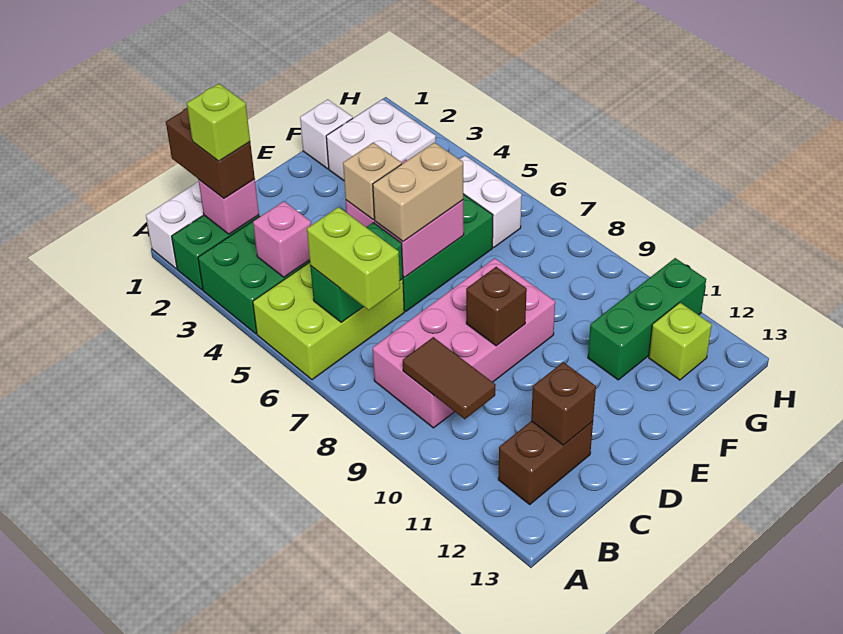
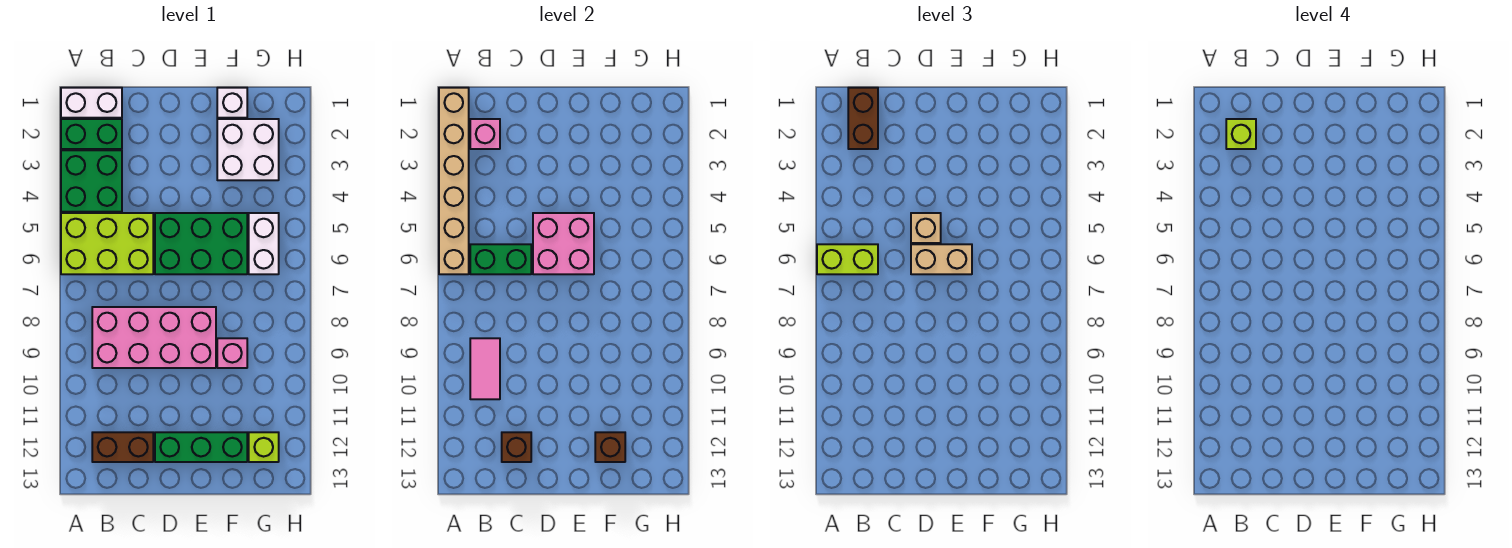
none -> tan brick A1:A6 level 2
pink brick B4 level 2 -> pink brick F9 level 1
lime brick B6:B7 level 3 -> lime brick A6:B6 level 3
brown tile B9:B10 level 2 -> pink tile B9:B10 level 2
brown brick D9 level 2 -> brown brick F12 level 2
green brick F11:H11 level 1 -> green brick D12:F12 level 1

